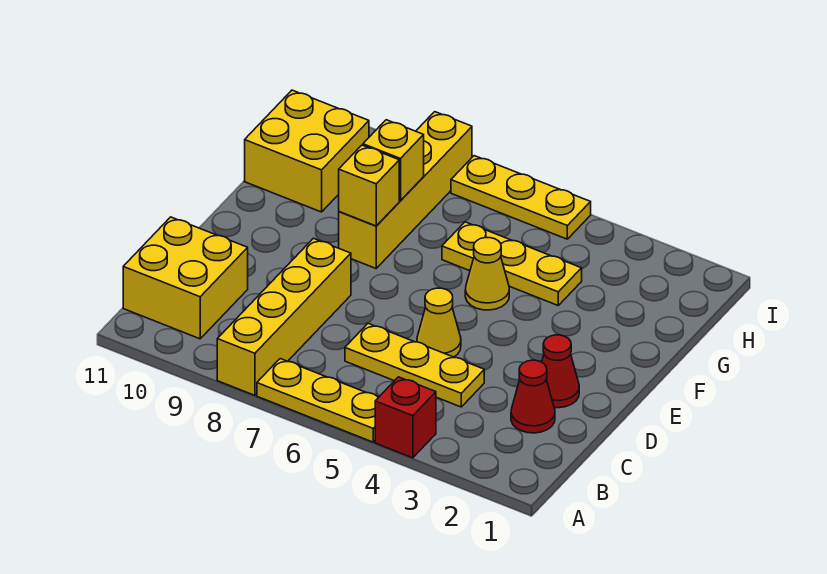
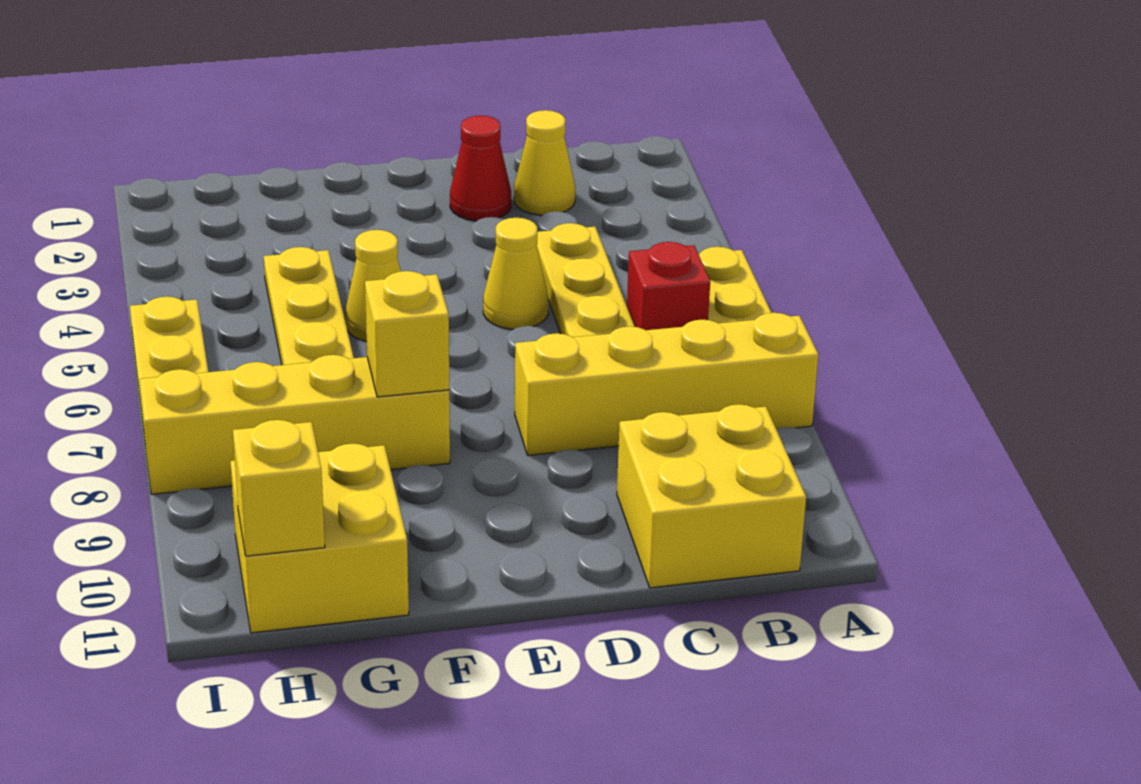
red brick A4 level 1 -> red brick B6 level 1
red cone C2 level 1 -> yellow cone C2 level 1
yellow brick G8 level 2 -> yellow brick H11 level 2

